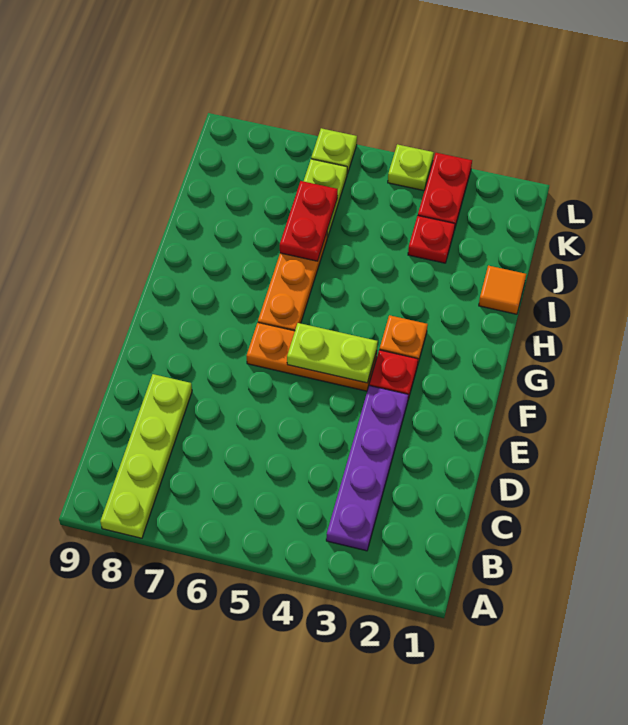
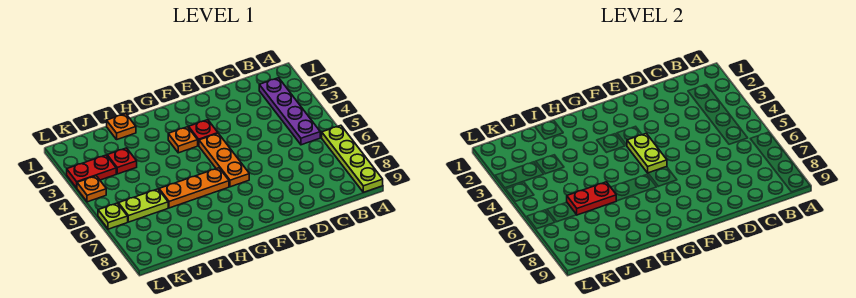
lime plate A8:D8 level 1 -> lime plate A6:A9 level 1
purple plate B3:E3 level 1 -> purple plate B2:B5 level 1
orange tile I1 level 1 -> orange plate I1 level 1
lime plate L4 level 1 -> orange plate L4 level 1

